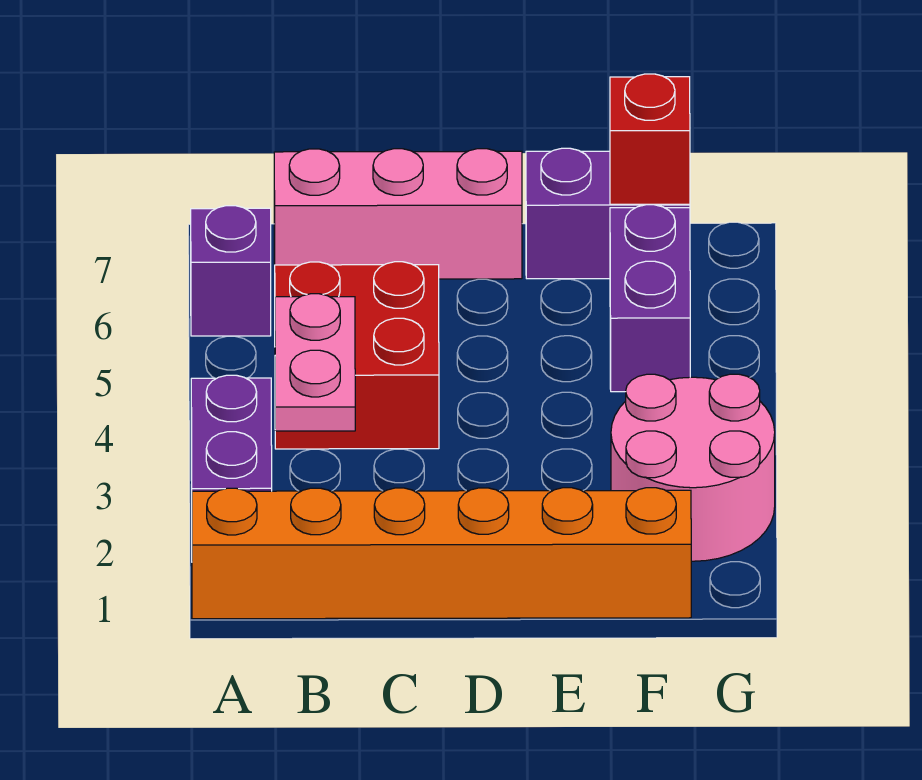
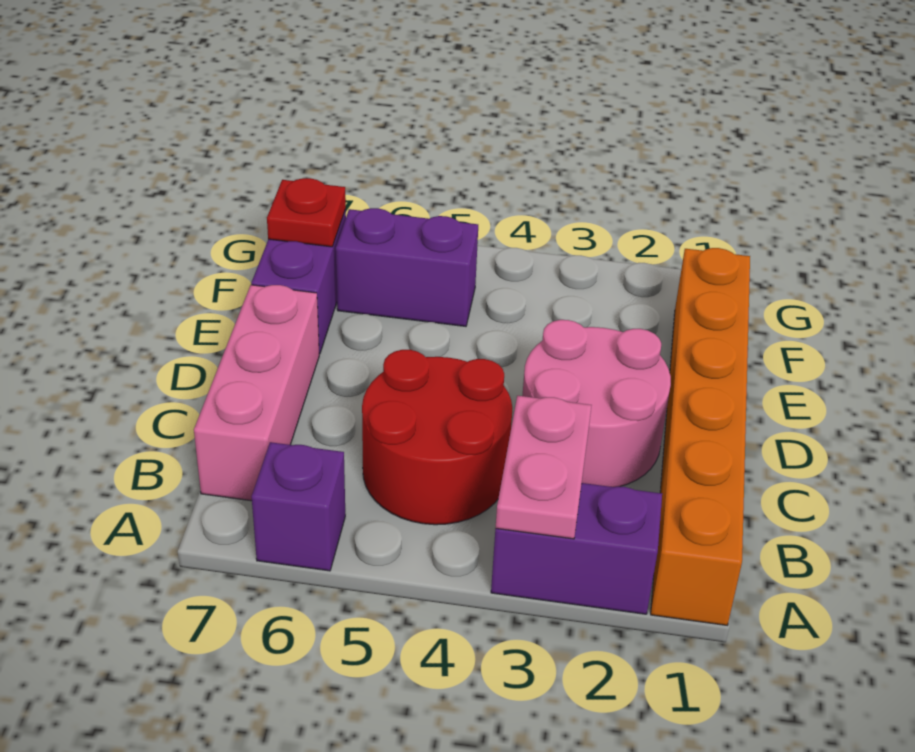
pink plate B3:B4 level 2 -> pink plate A3:B3 level 2
red brick B4:C5 level 1 -> red round brick B4:C5 level 1
pink round brick F2:G3 level 1 -> pink round brick C2:D3 level 1
red brick F7 level 2 -> red plate F7 level 2

